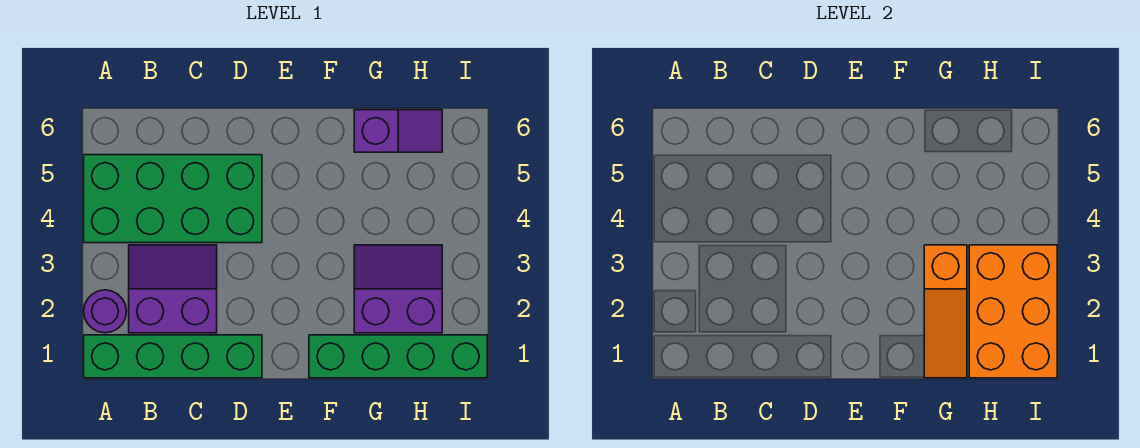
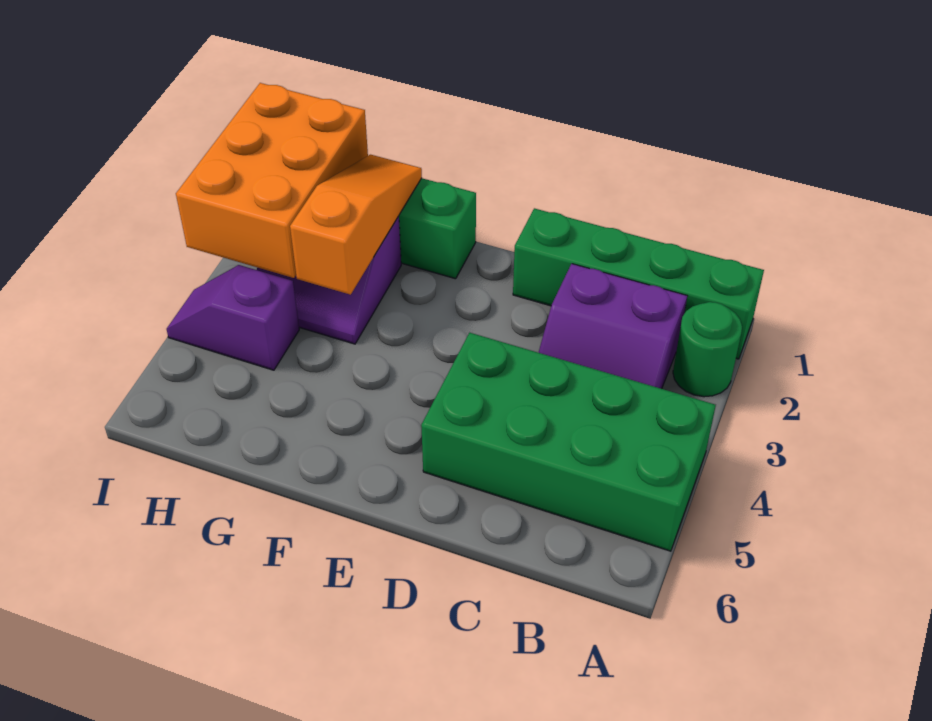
purple round brick A2 level 1 -> green round brick A2 level 1
purple slope G6:H6 level 1 top G -> purple slope H4:I4 level 1 top H

